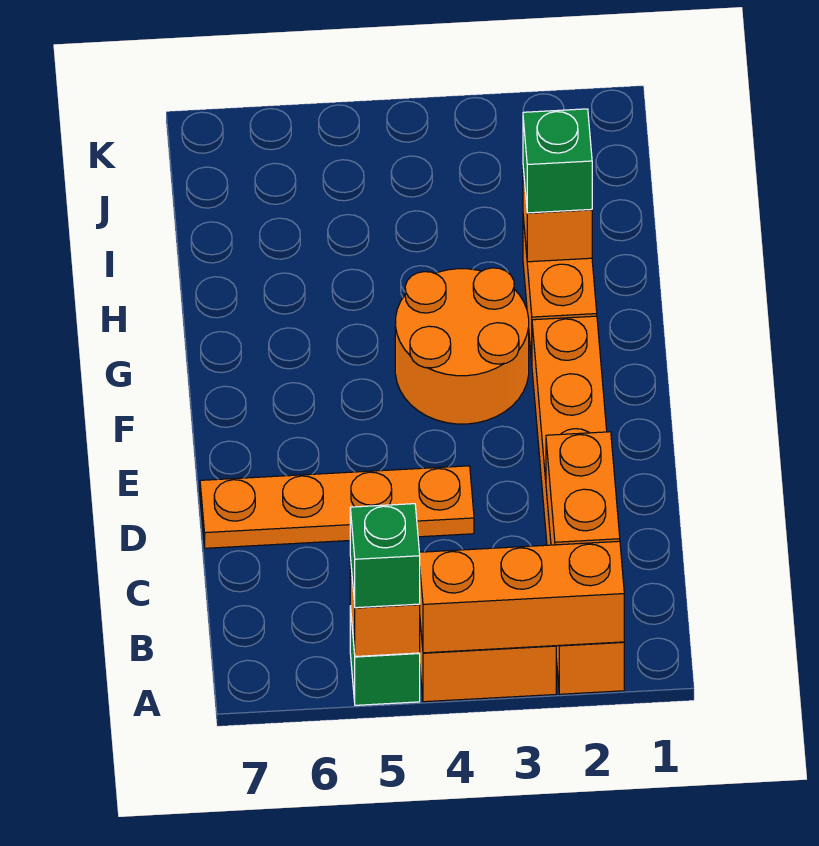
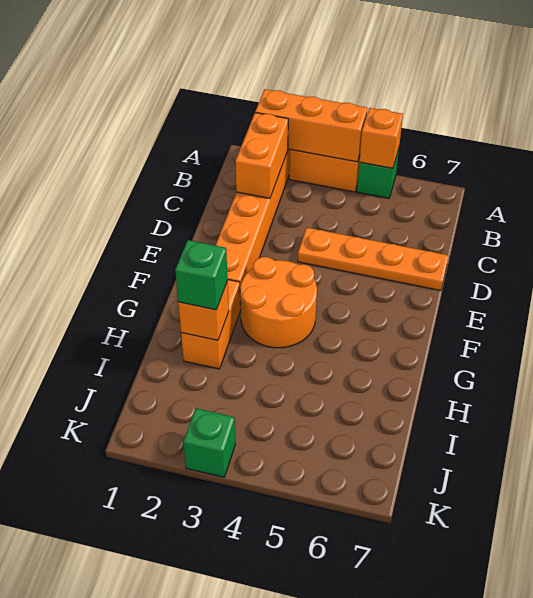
green brick A5 level 3 -> green brick K3 level 1

